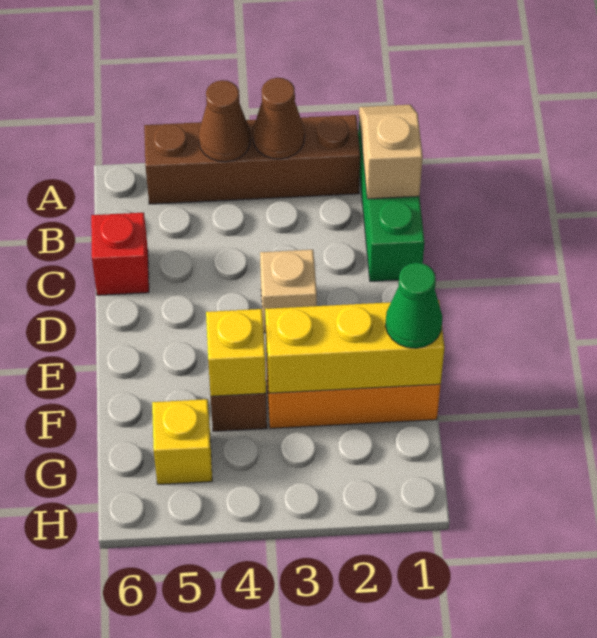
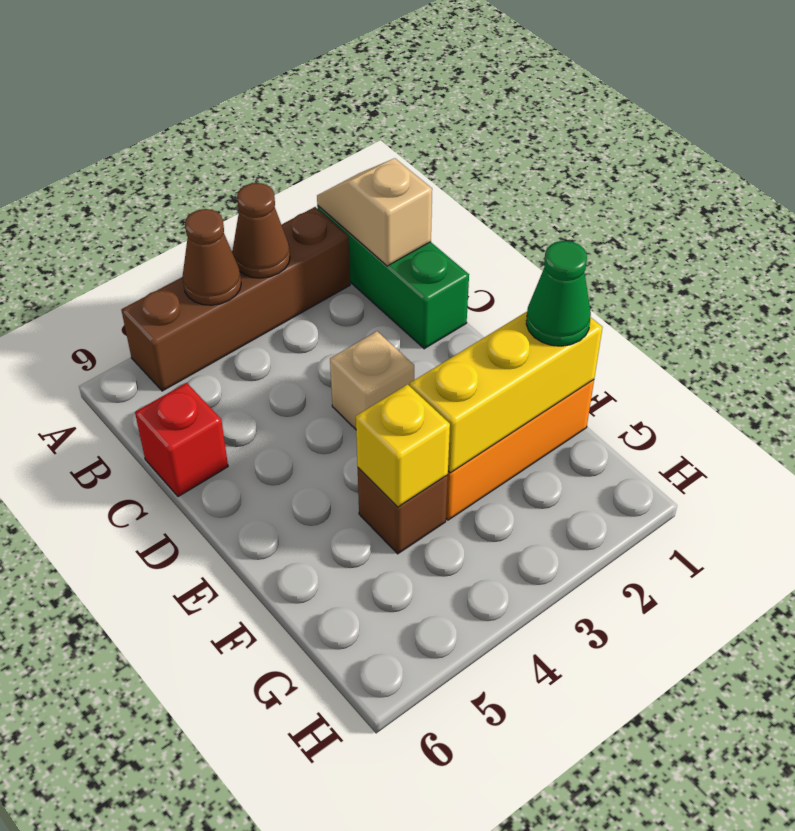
yellow brick G5 level 1 -> none

